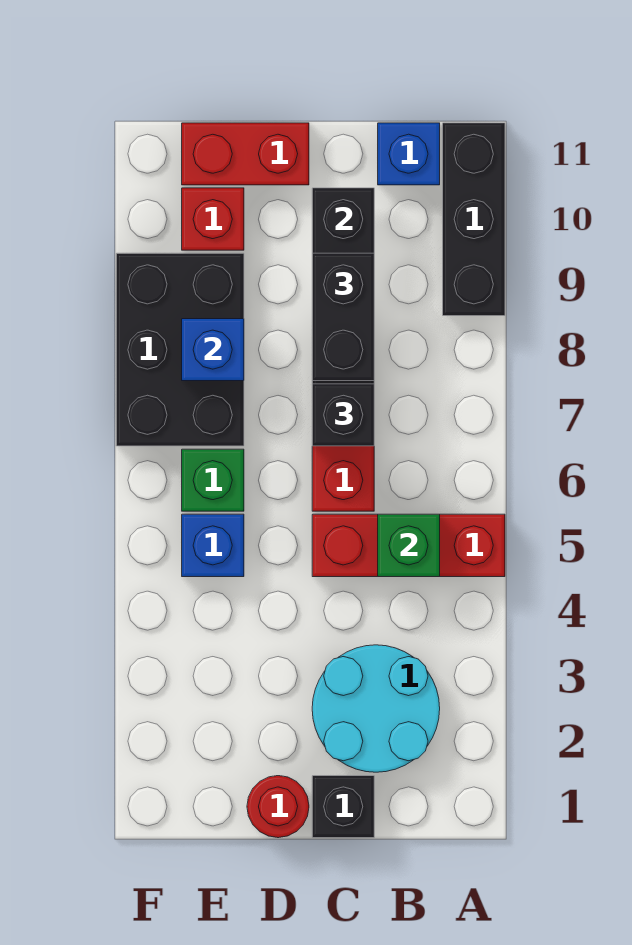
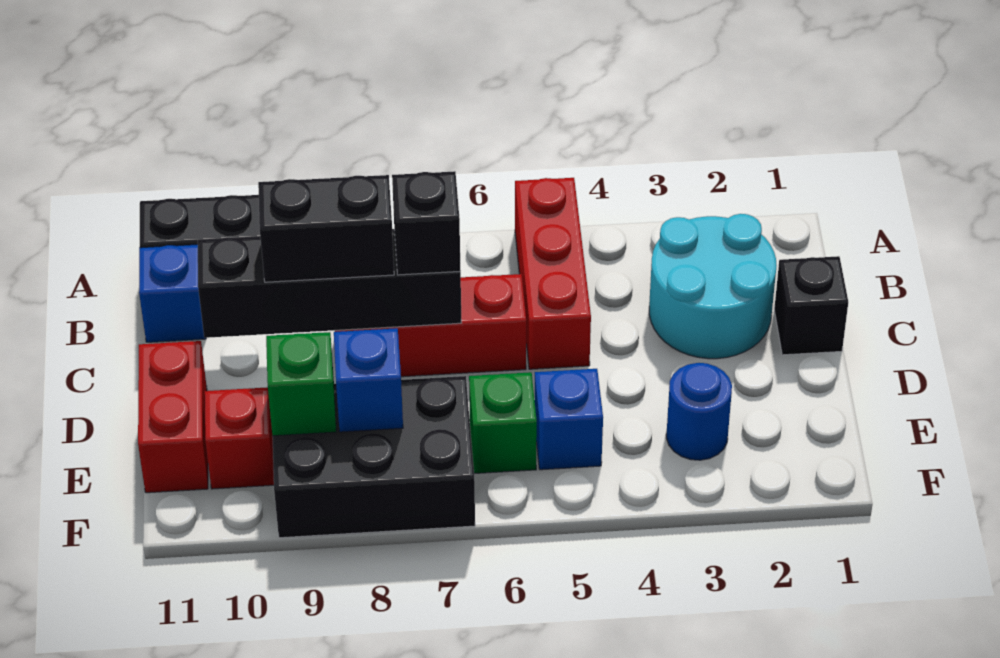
green brick B5 level 2 -> green brick E9 level 2
red round brick D1 level 1 -> none
none -> blue round brick E3 level 1

